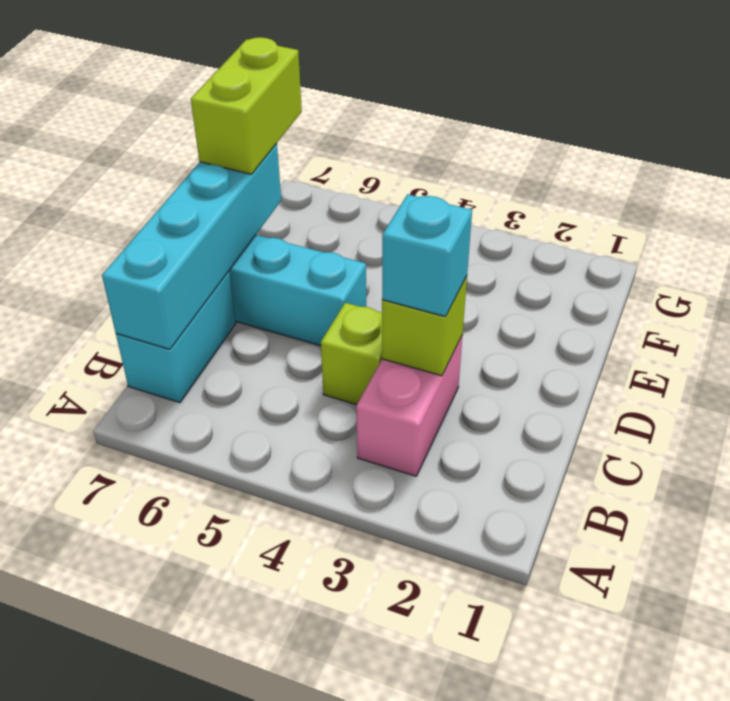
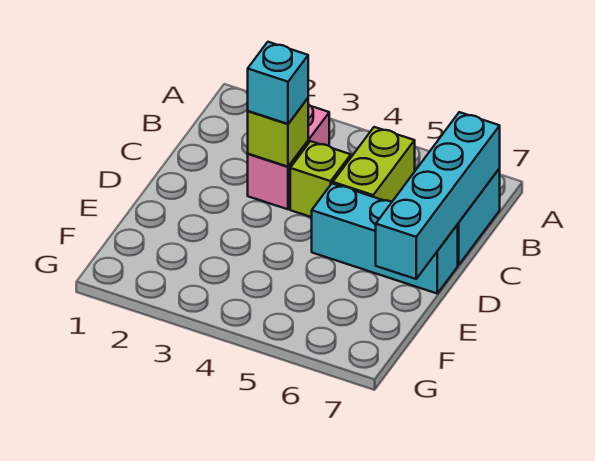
lime brick E7:F7 level 3 -> lime brick B5:C5 level 1

